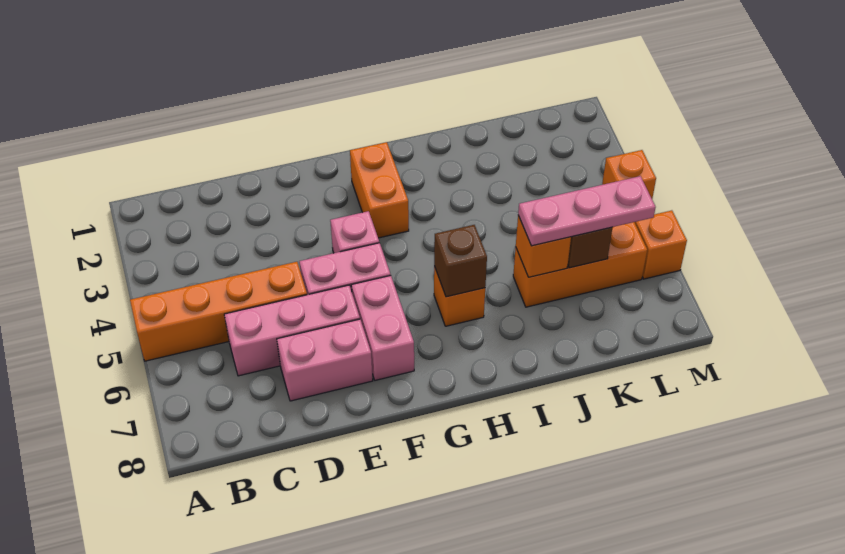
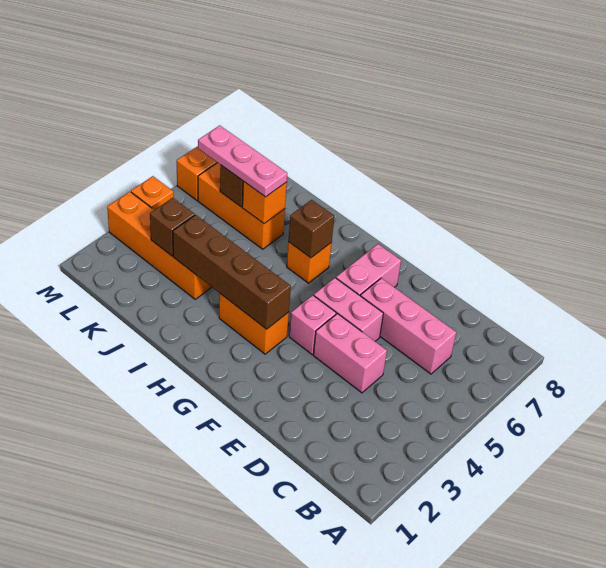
orange brick A5:D5 level 1 -> orange brick J3:M3 level 1
pink brick D7:E7 level 1 -> pink brick D4:E4 level 1
orange brick G2:G3 level 1 -> orange brick G3:H3 level 1
none -> brown brick G3:J3 level 2
none -> brown brick K3 level 2

